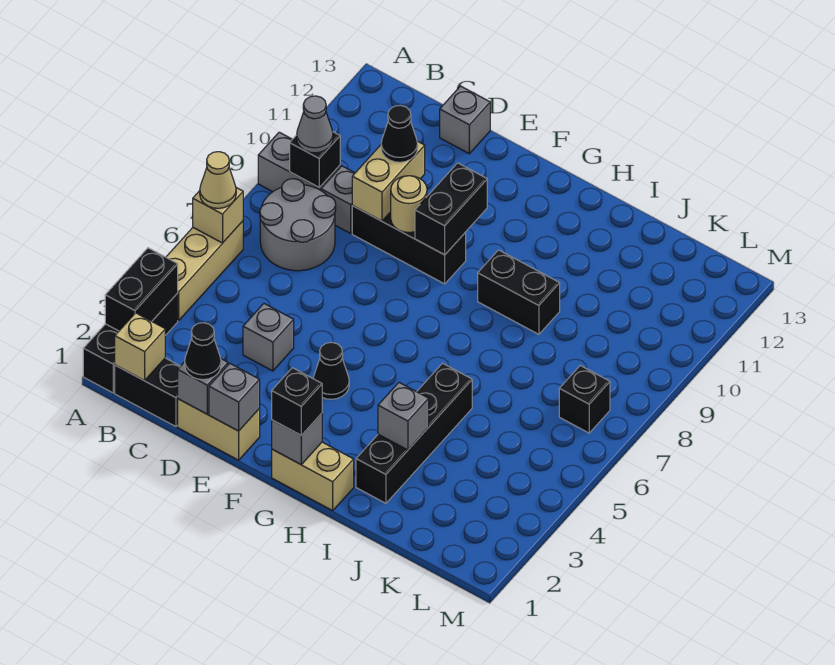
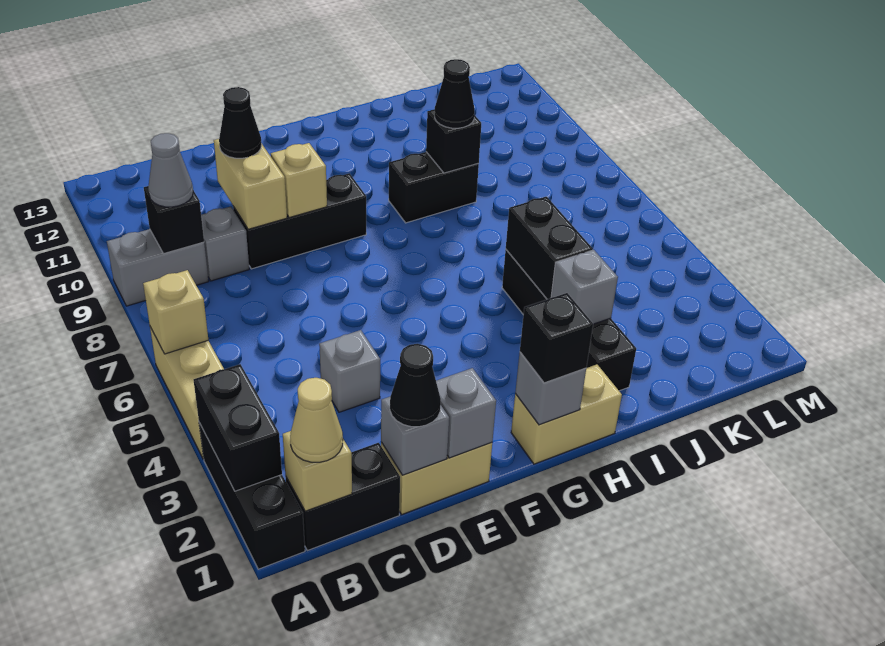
tan cone A6 level 3 -> tan cone B1 level 3
grey round brick B7:C8 level 1 -> none
grey brick D13 level 1 -> none
tan round brick E9 level 2 -> tan brick E9 level 2
black cone F4 level 1 -> black cone I9 level 3
black brick F9:F10 level 2 -> black brick I4:I5 level 2
black brick L7 level 1 -> black brick I9 level 2

